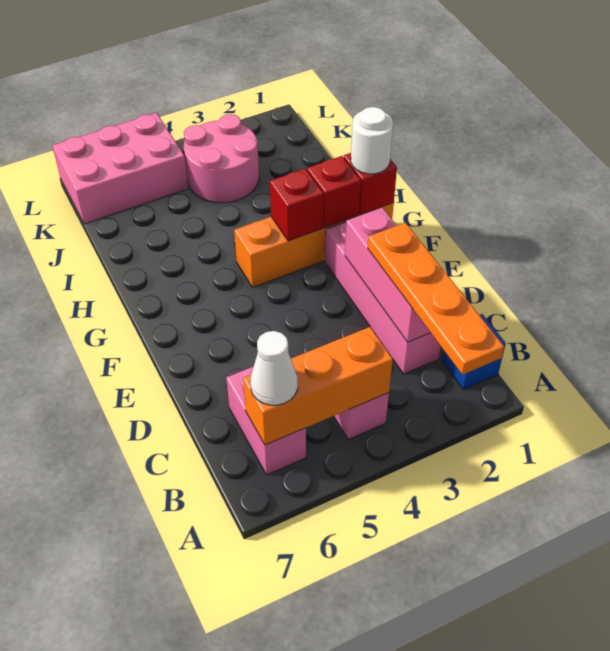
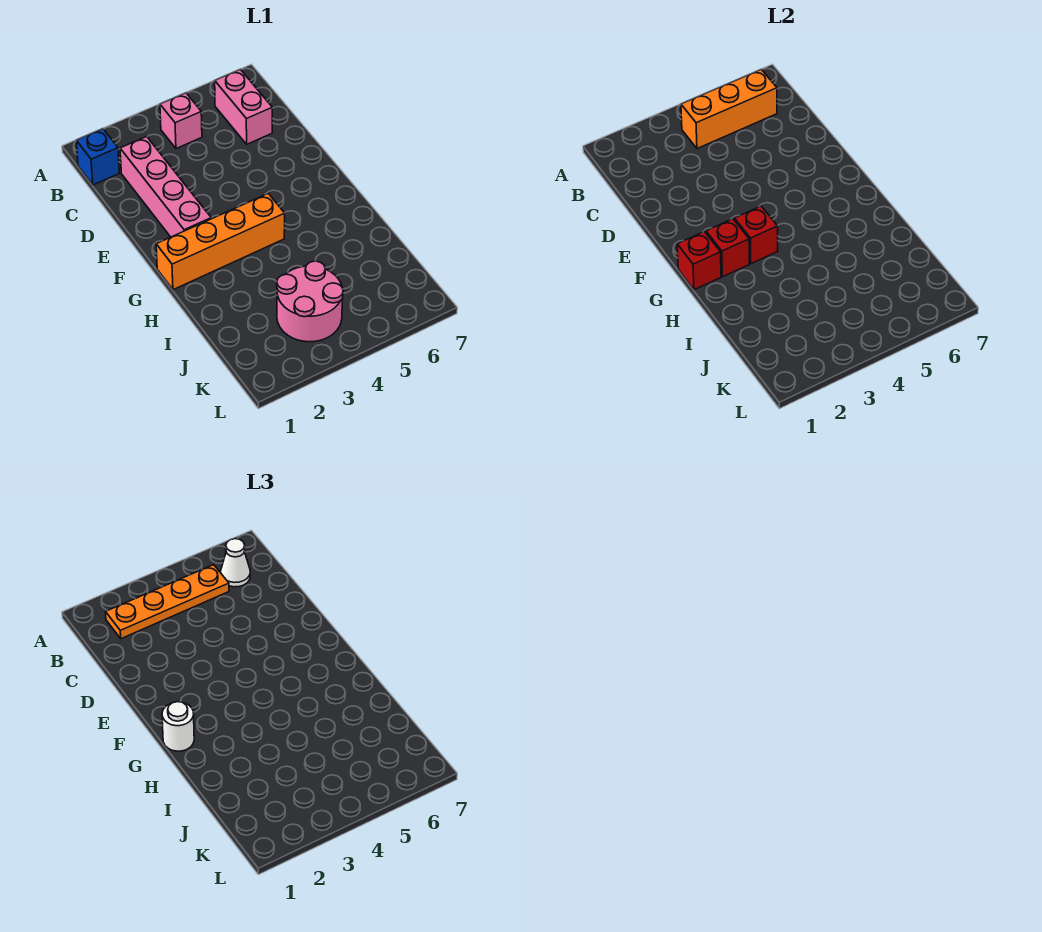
orange plate A2:D2 level 3 -> orange plate B2:B5 level 3
pink brick C2:E2 level 2 -> none
pink brick K5:L7 level 1 -> none

